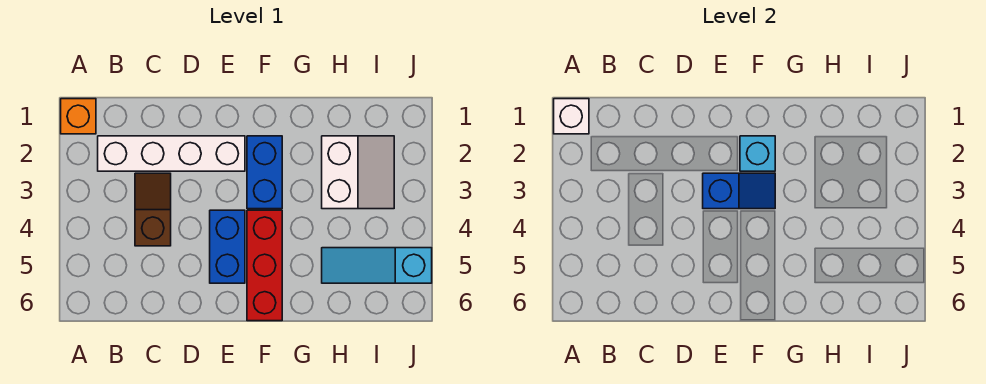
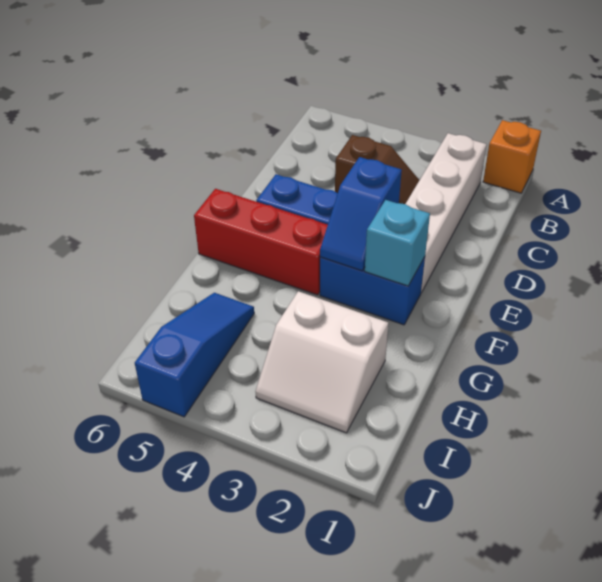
white brick A1 level 2 -> none
cyan slope H5:J5 level 1 top J -> blue slope H5:J5 level 1 top J

